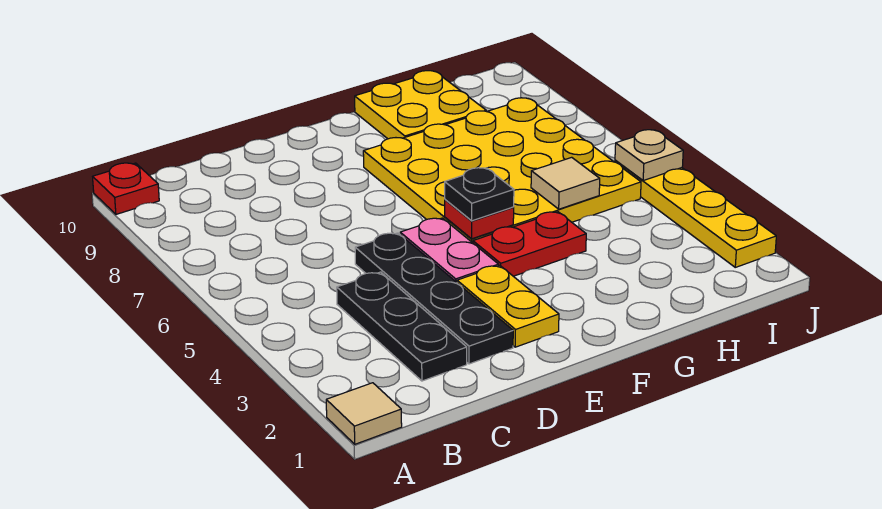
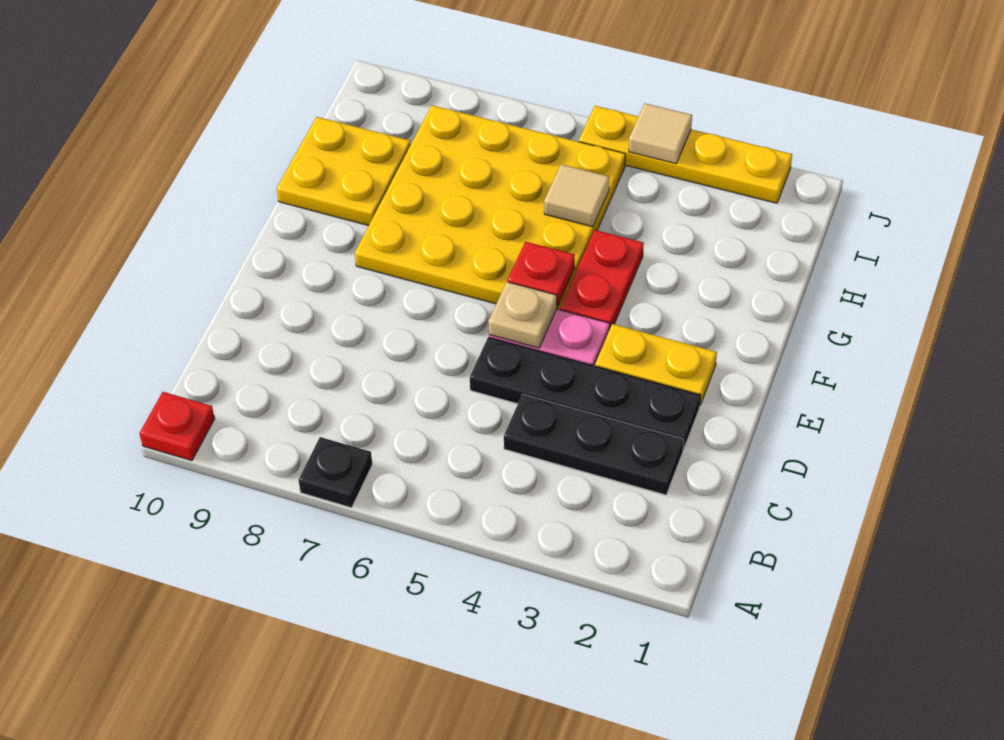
tan tile A1 level 1 -> tan tile J4 level 2
black plate F5 level 3 -> black plate A7 level 1
tan plate J5 level 2 -> tan plate E5 level 2

